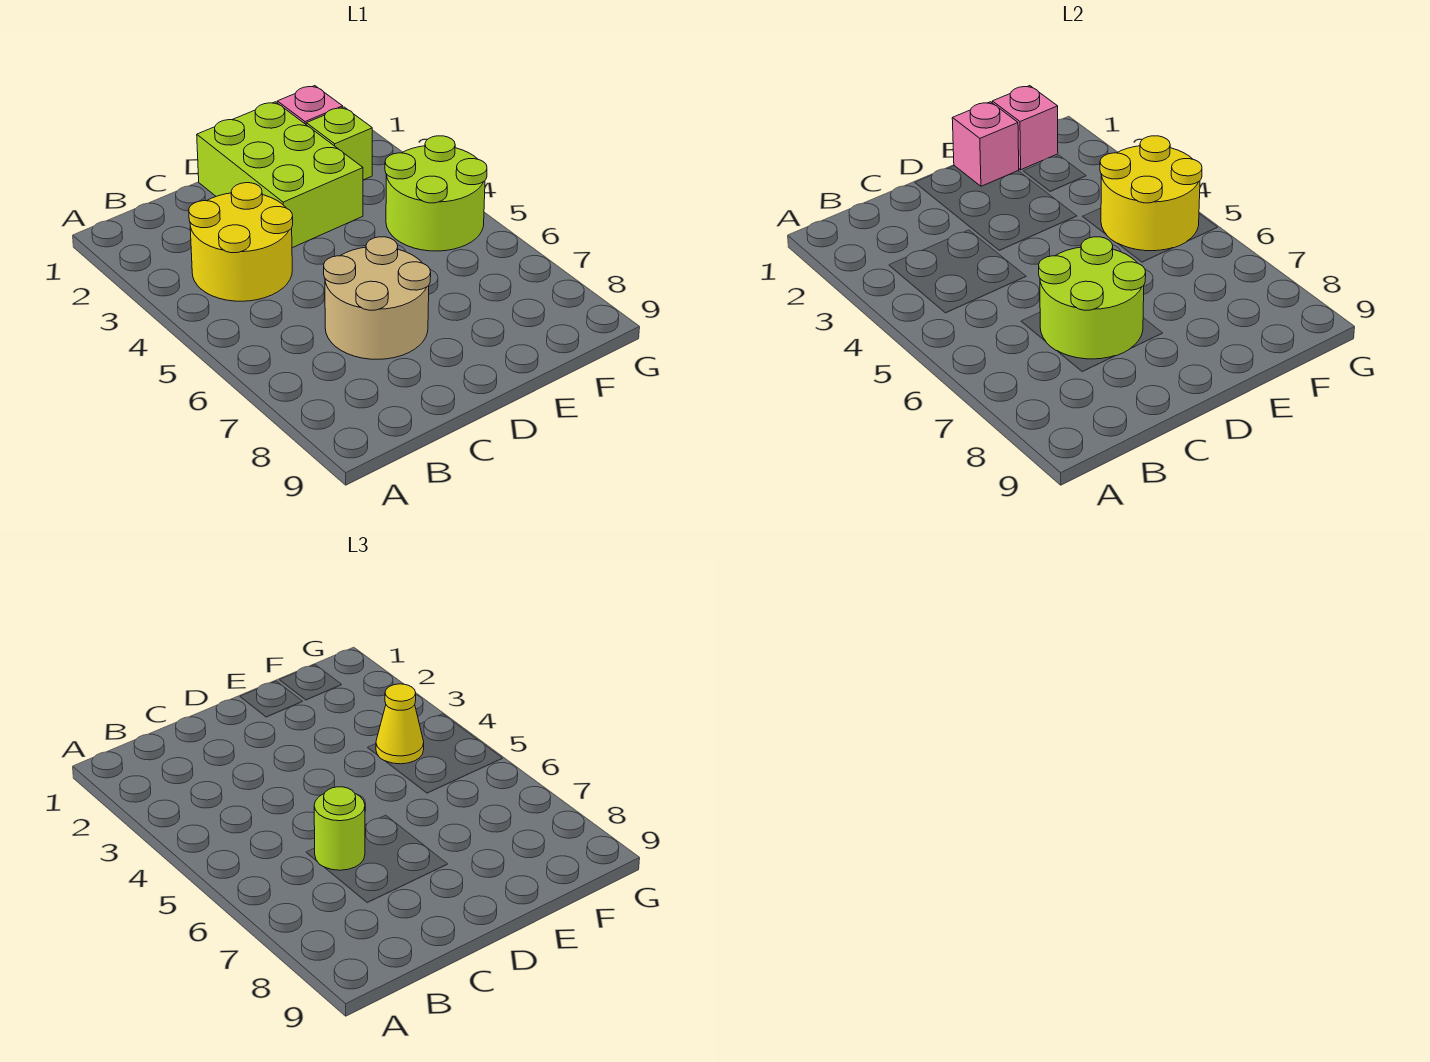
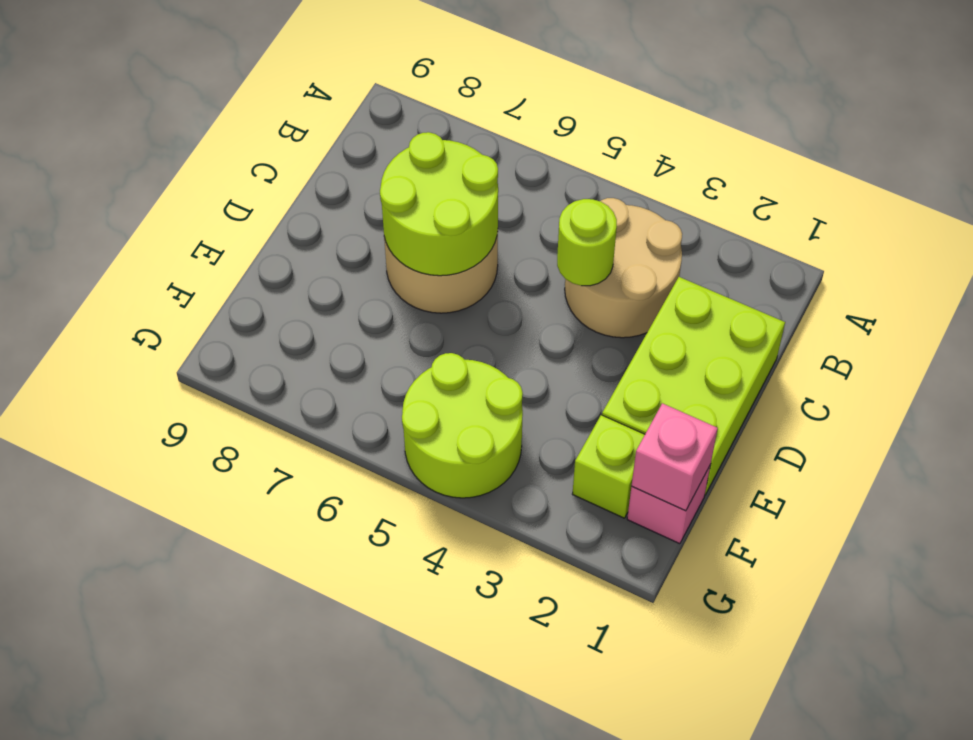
yellow round brick B3:C4 level 1 -> tan round brick B3:C4 level 1
lime round brick C6 level 3 -> lime round brick C4 level 2
lime brick D1:E3 level 1 -> lime brick C1:E2 level 1
pink brick E1 level 2 -> none
yellow round brick F4:G5 level 2 -> none
yellow cone F4 level 3 -> none

